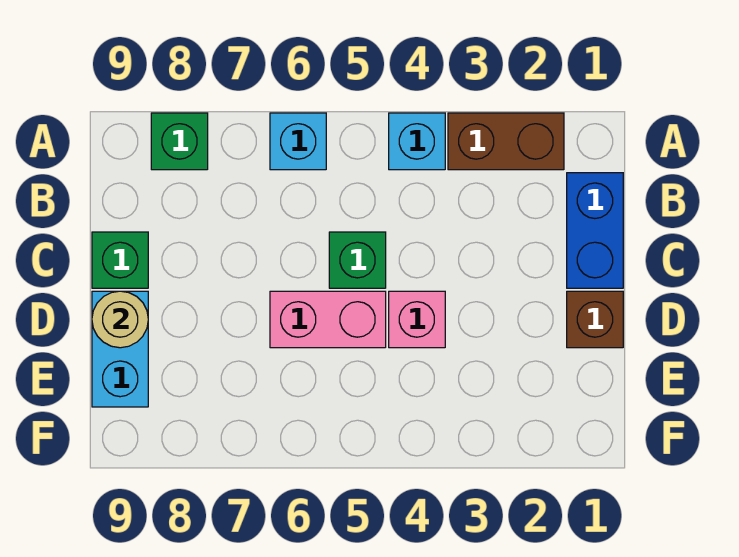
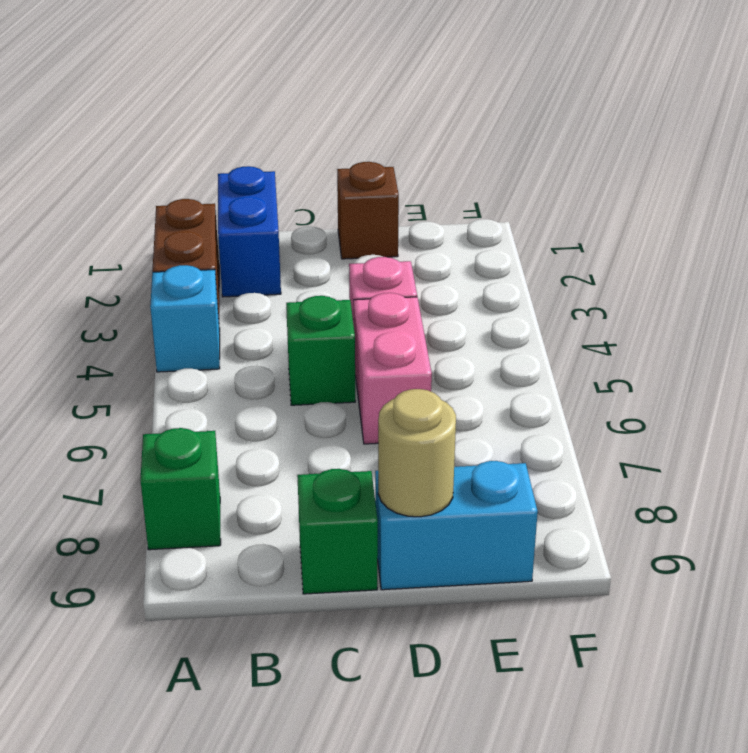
cyan brick A6 level 1 -> none
blue brick B1:C1 level 1 -> blue brick B1:B2 level 1

